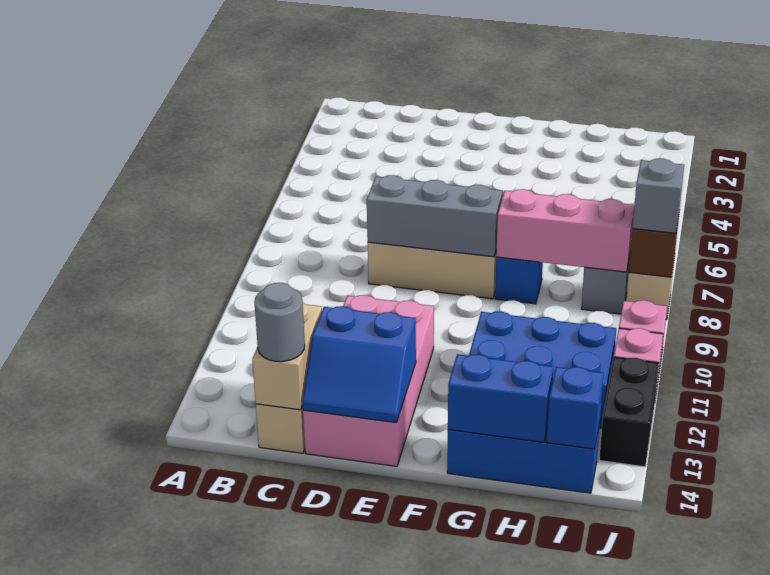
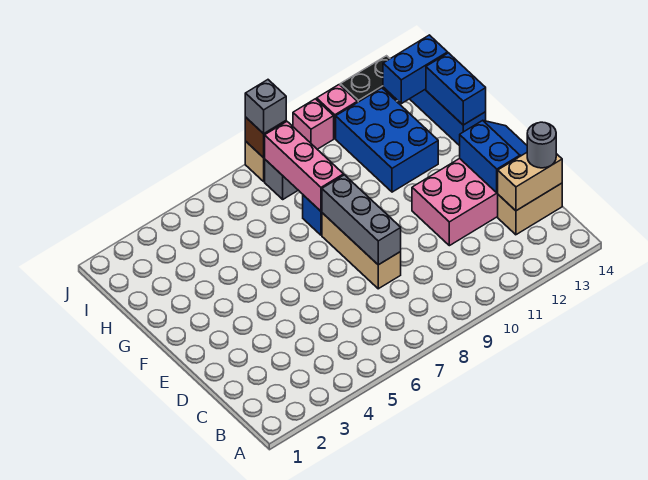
blue brick I14 level 2 -> blue brick I13:I14 level 2

